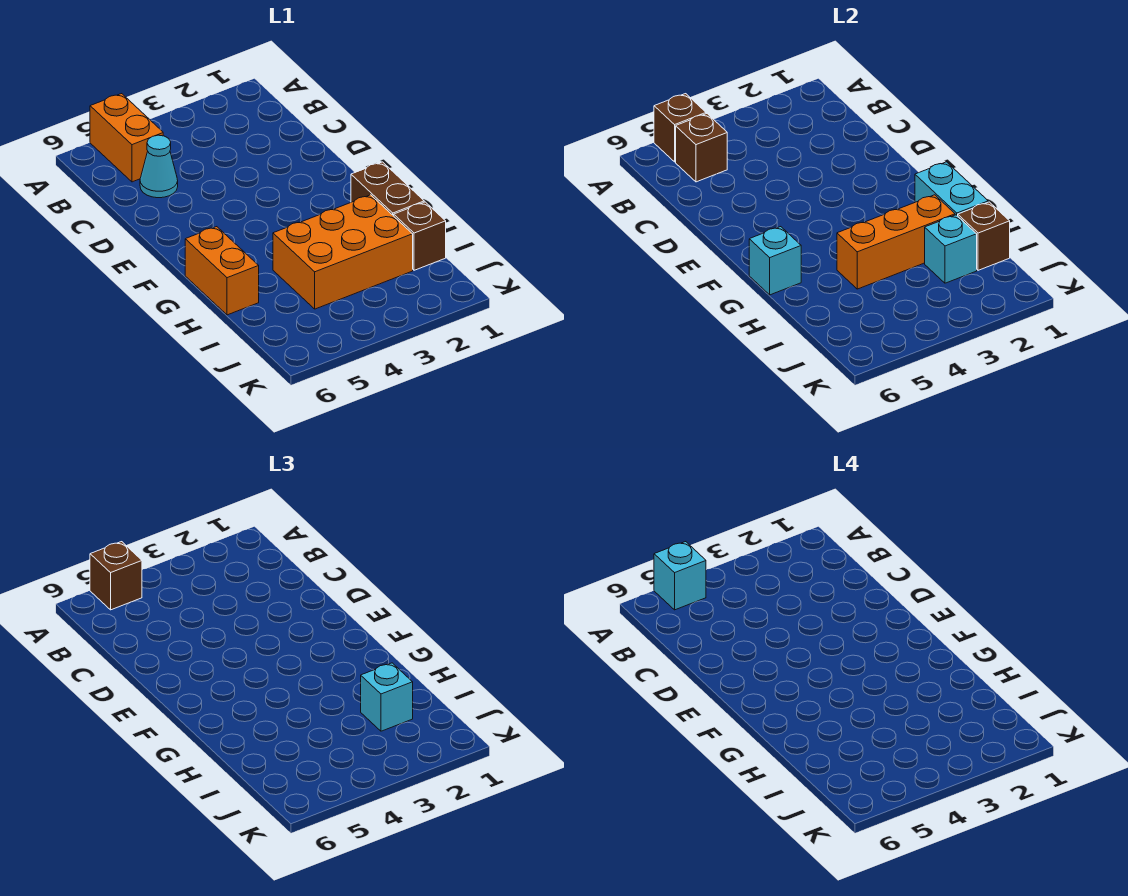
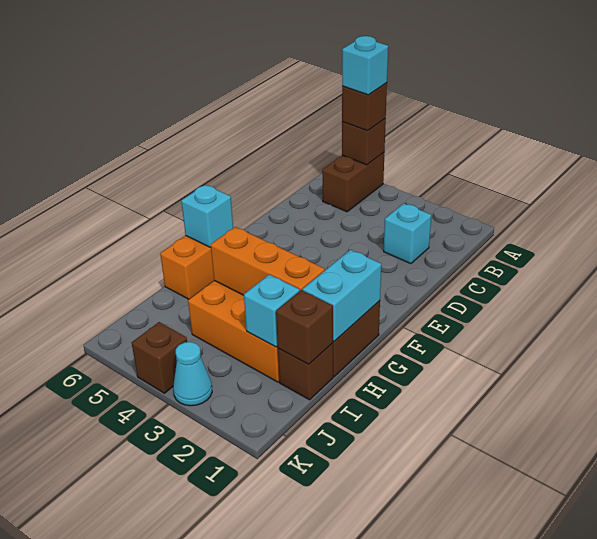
orange brick A5:B5 level 1 -> brown brick A5:B5 level 1
brown brick B5 level 2 -> brown brick K4 level 1
cyan cone C5 level 1 -> cyan cone K3 level 1
cyan brick I2 level 3 -> cyan brick C2 level 1

